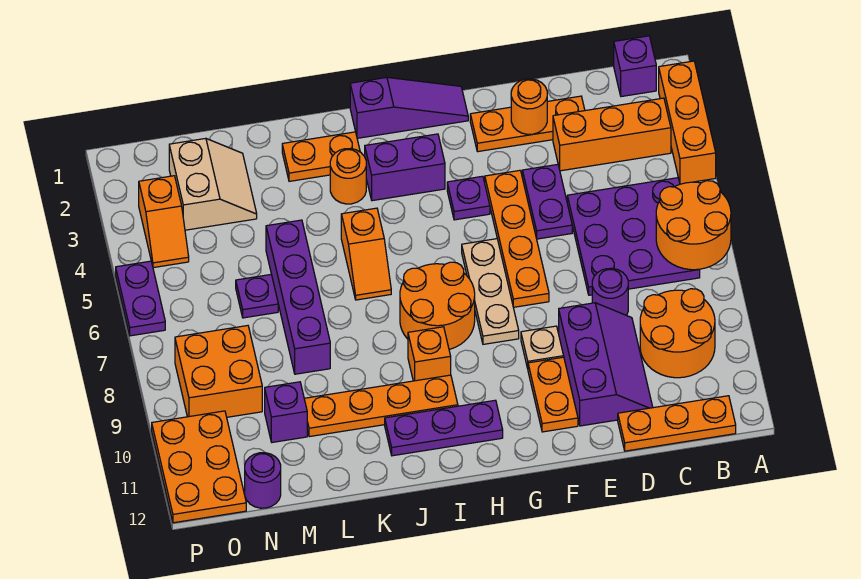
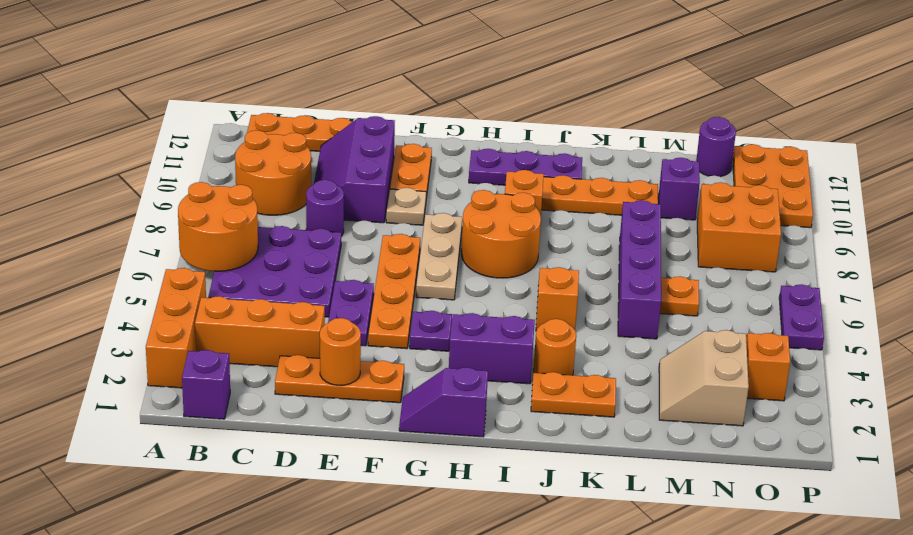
purple slope G1:I1 level 1 top I -> purple slope G1:H1 level 1 top H
purple plate M6 level 1 -> orange plate M6 level 1

